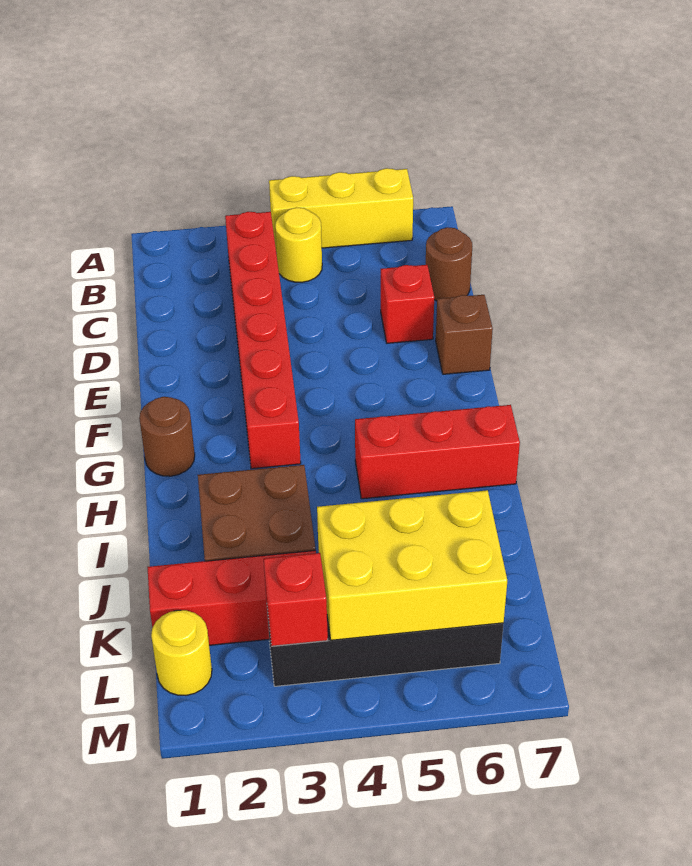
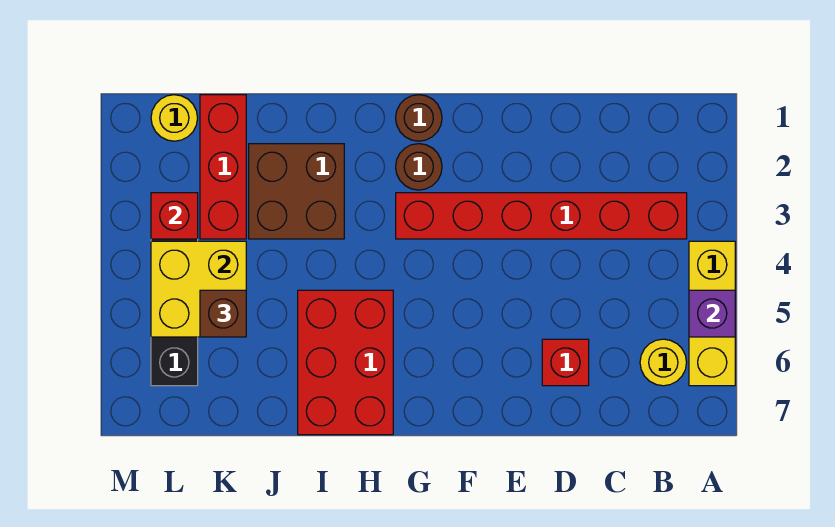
none -> purple brick A5 level 2
yellow round brick B4 level 1 -> yellow round brick B6 level 1
brown round brick C7 level 1 -> brown round brick G2 level 1
brown brick E7 level 1 -> brown brick K5 level 3
red brick H5:H7 level 1 -> red brick H5:I7 level 1
yellow brick K4:L6 level 2 -> yellow brick K4:L5 level 2

